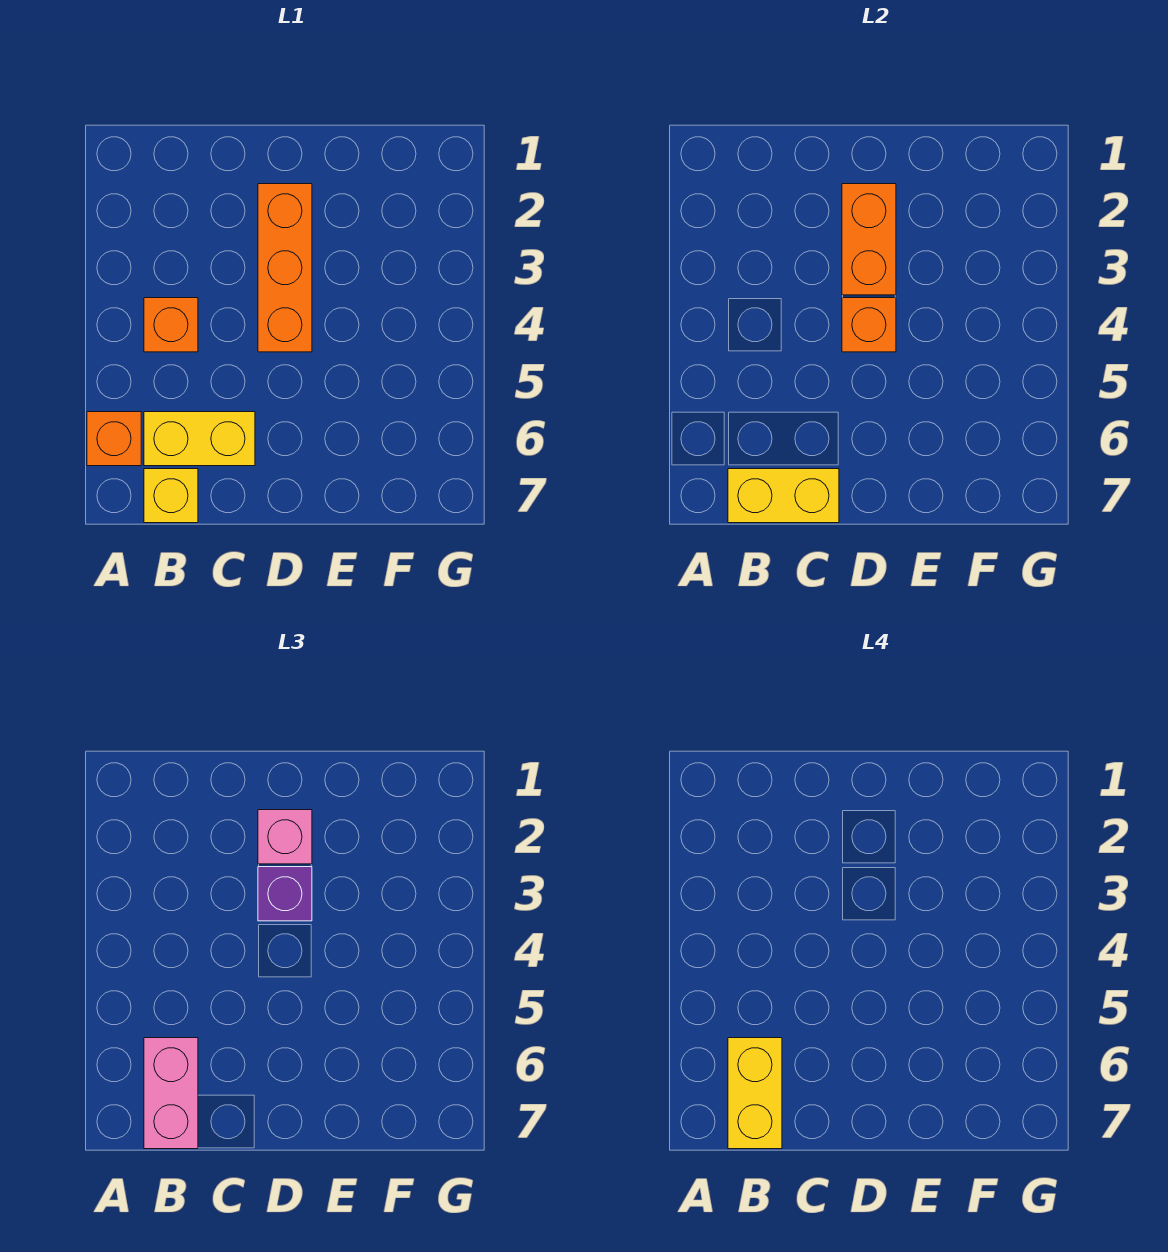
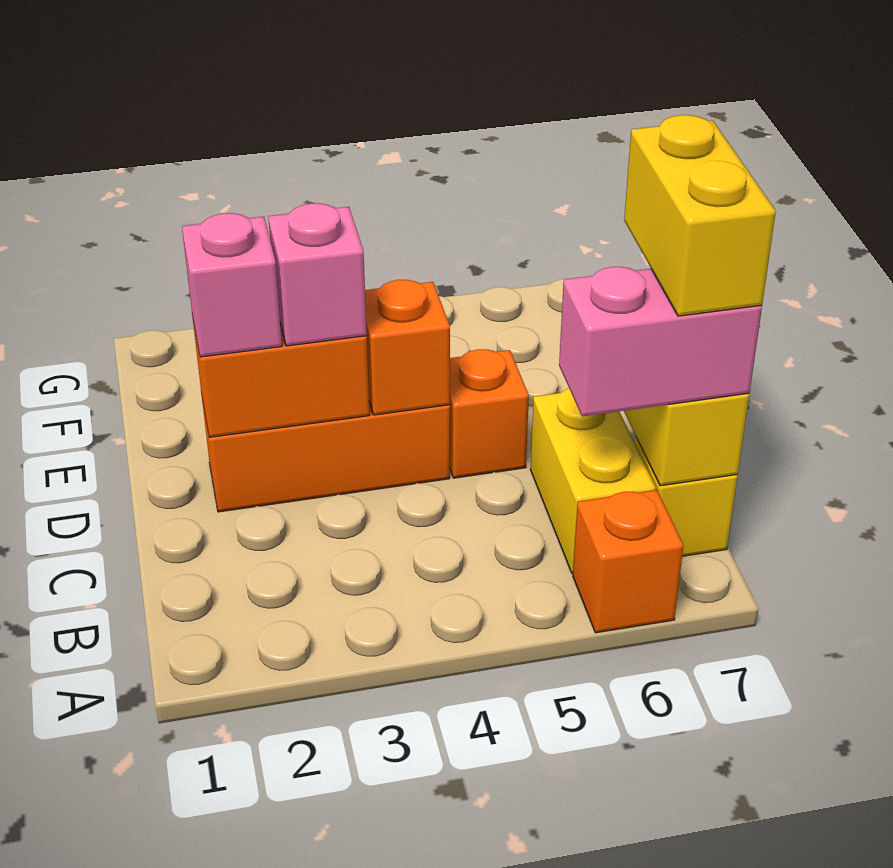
orange brick B4 level 1 -> orange brick D5 level 1
yellow brick B6:B7 level 4 -> yellow brick B7:C7 level 4
purple brick D3 level 3 -> pink brick D3 level 3

